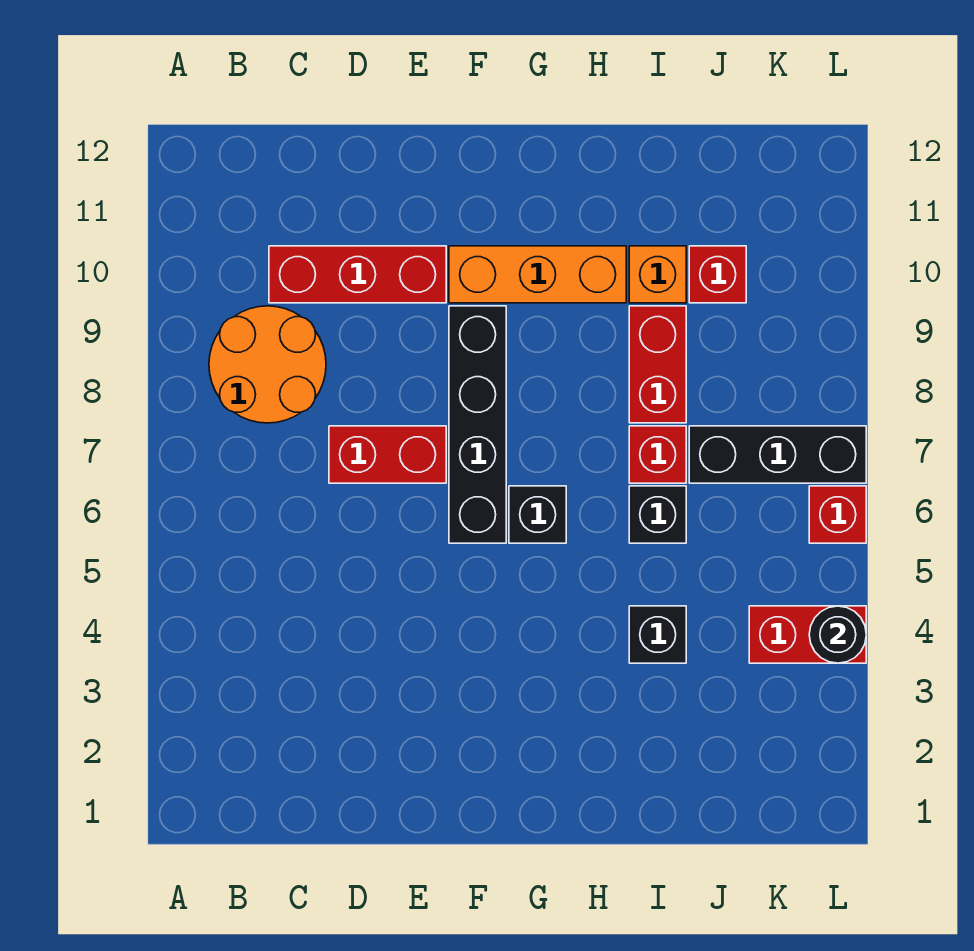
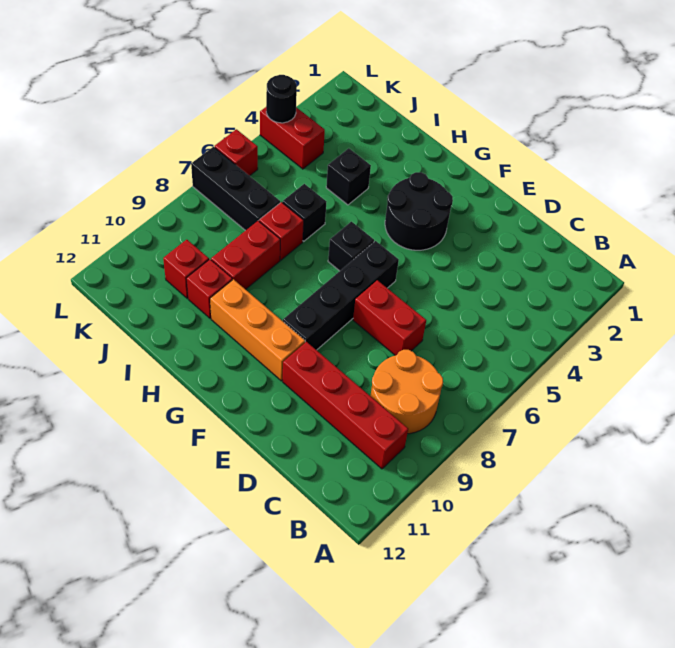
red brick C10:E10 level 1 -> red brick B10:E10 level 1
none -> black round brick F3:G4 level 1
orange brick I10 level 1 -> red brick I10 level 1

